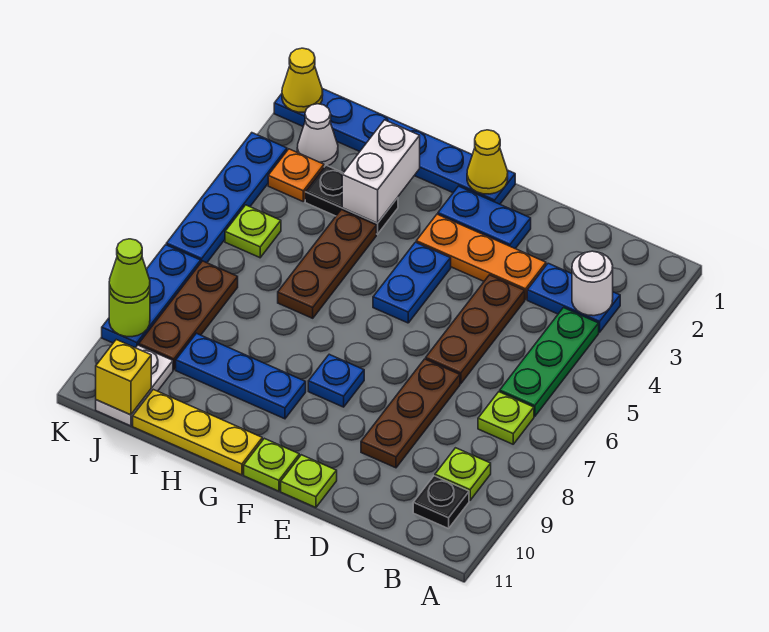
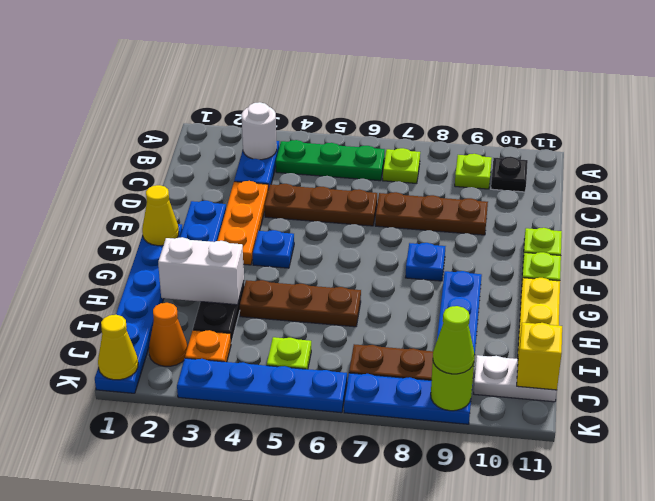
blue plate F4:F5 level 1 -> blue plate F4 level 1
white cone J2 level 1 -> orange cone J2 level 1

